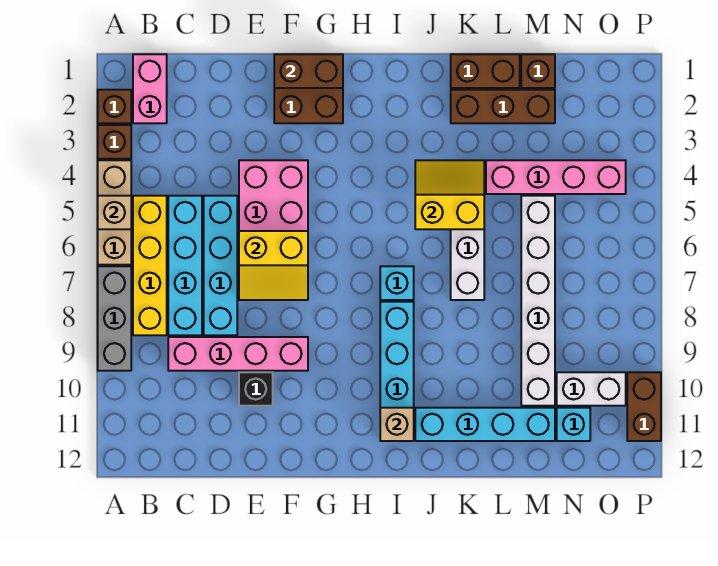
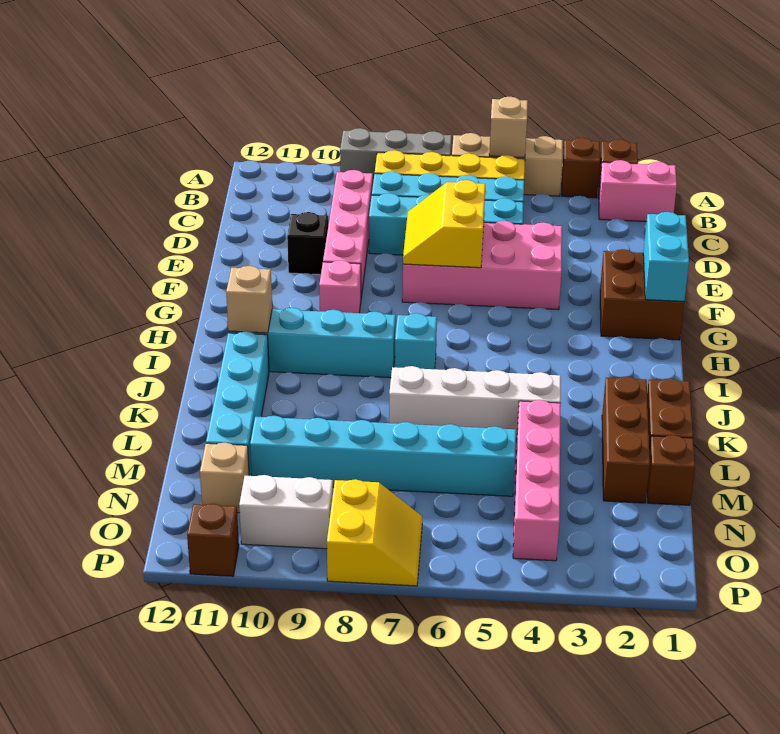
brown brick F1:G1 level 2 -> cyan brick F1:G1 level 2
none -> pink brick G9 level 1
yellow slope J4:K5 level 2 top 5 -> yellow slope O7:P8 level 1 top 8
white brick M5:M10 level 1 -> cyan brick M5:M10 level 1
white brick N10:O10 level 1 -> white brick O9:O10 level 1
cyan brick N11 level 1 -> tan brick N11 level 1
brown brick P10:P11 level 1 -> brown brick P11 level 1

